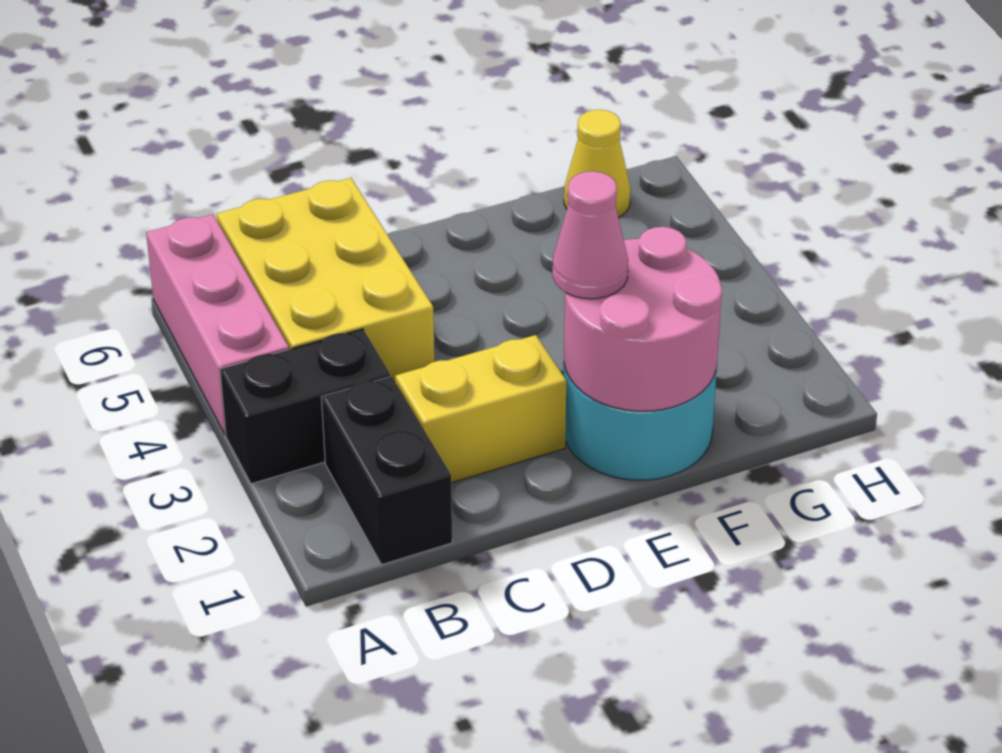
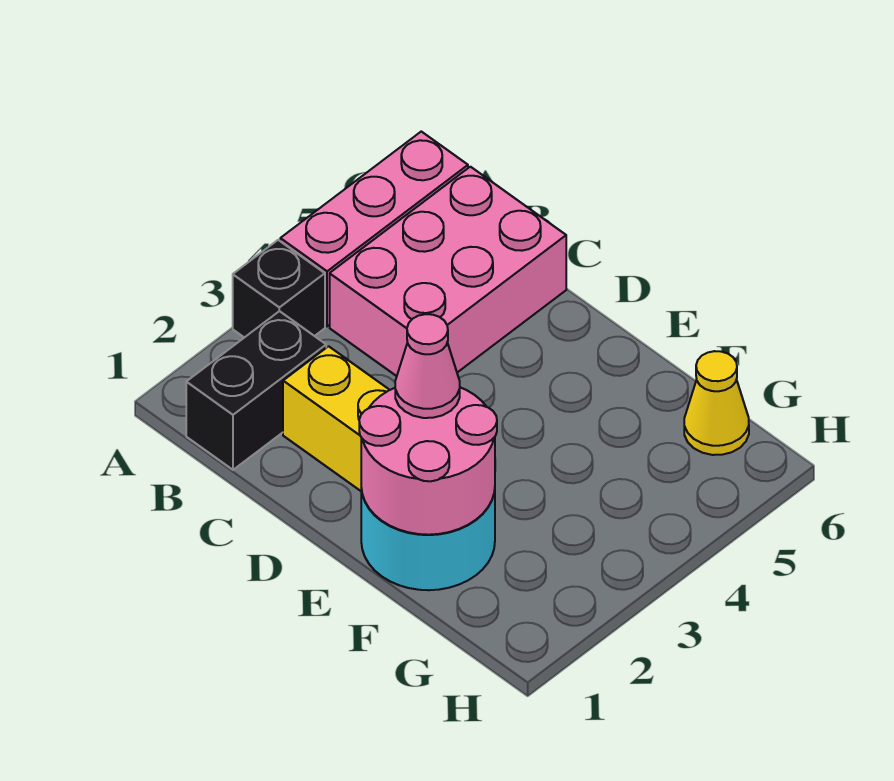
black brick A3:B3 level 1 -> black brick A3 level 1
yellow brick B4:C6 level 1 -> pink brick B4:C6 level 1

